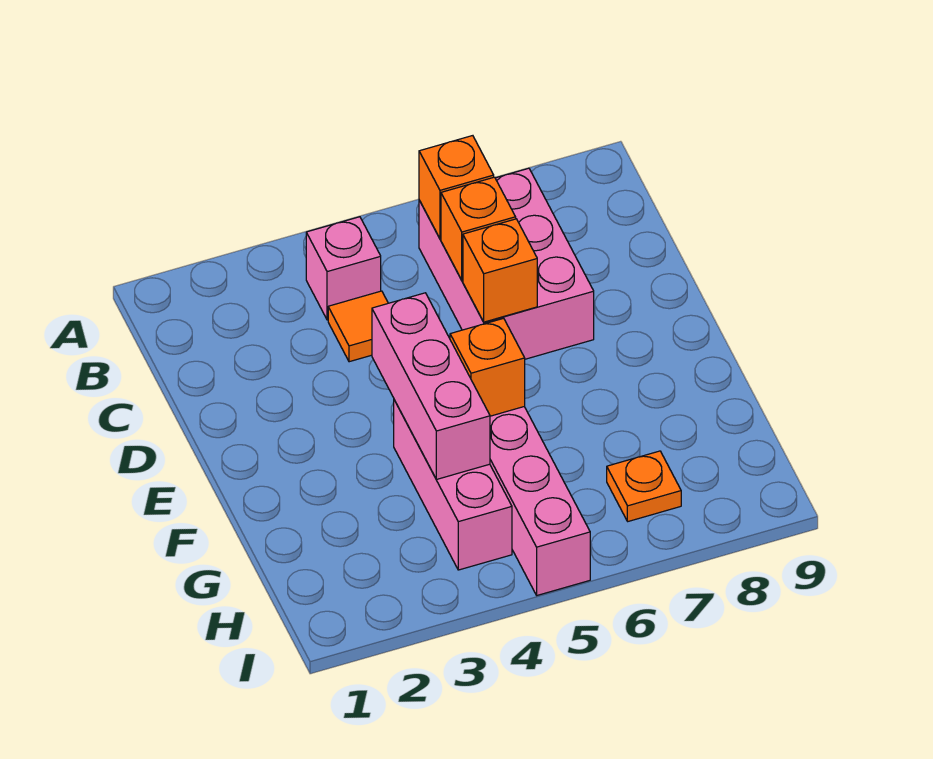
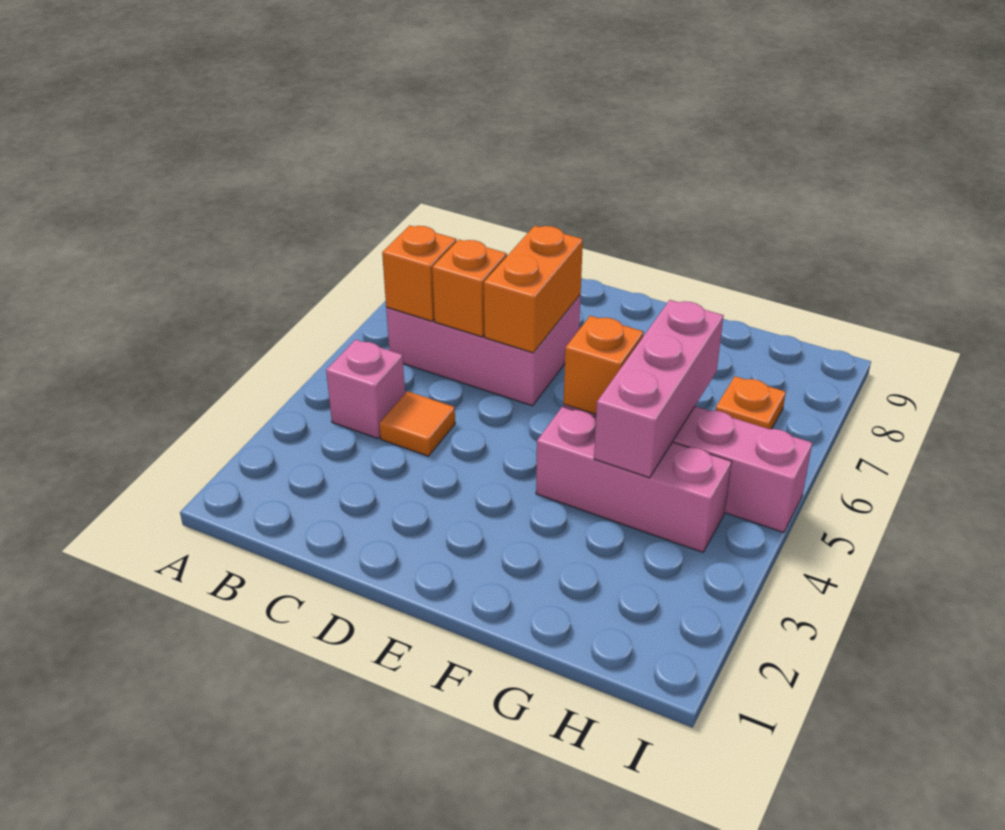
orange brick D6 level 2 -> orange brick D6:D7 level 2
pink brick E4:G4 level 2 -> pink brick G4:G6 level 2

